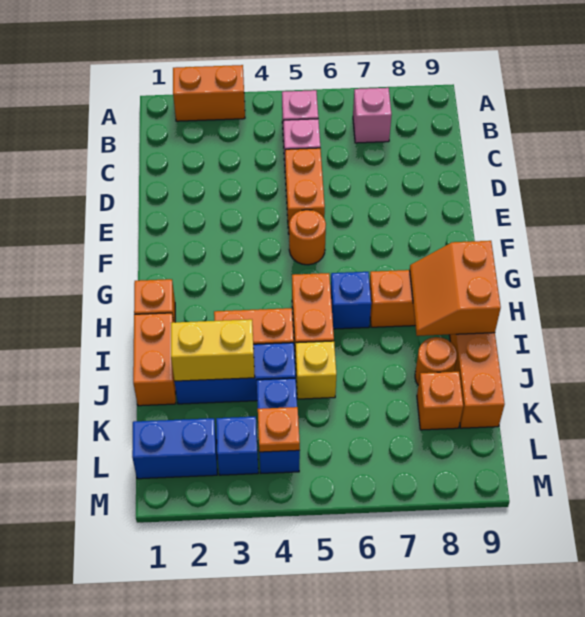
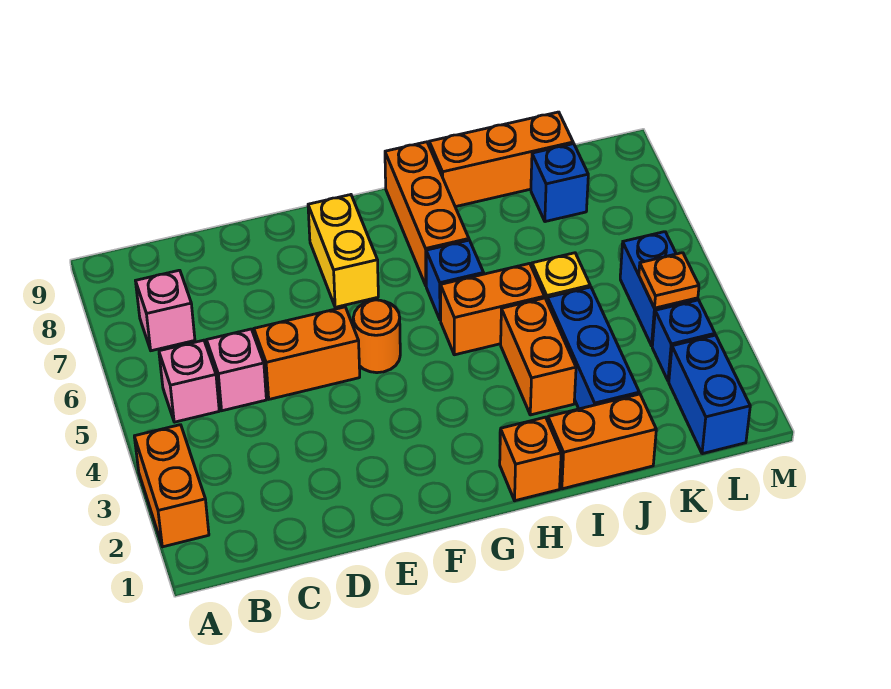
orange slope H8:I9 level 2 top 9 -> none
yellow brick J2:J3 level 2 -> yellow brick F7:F8 level 1
orange round brick J8 level 1 -> none
blue brick K4:L4 level 1 -> blue brick L4:L5 level 1
orange brick K8 level 1 -> blue brick K8 level 1

